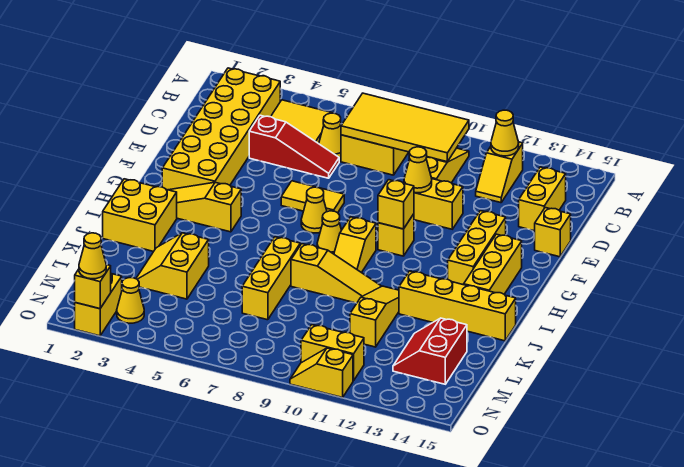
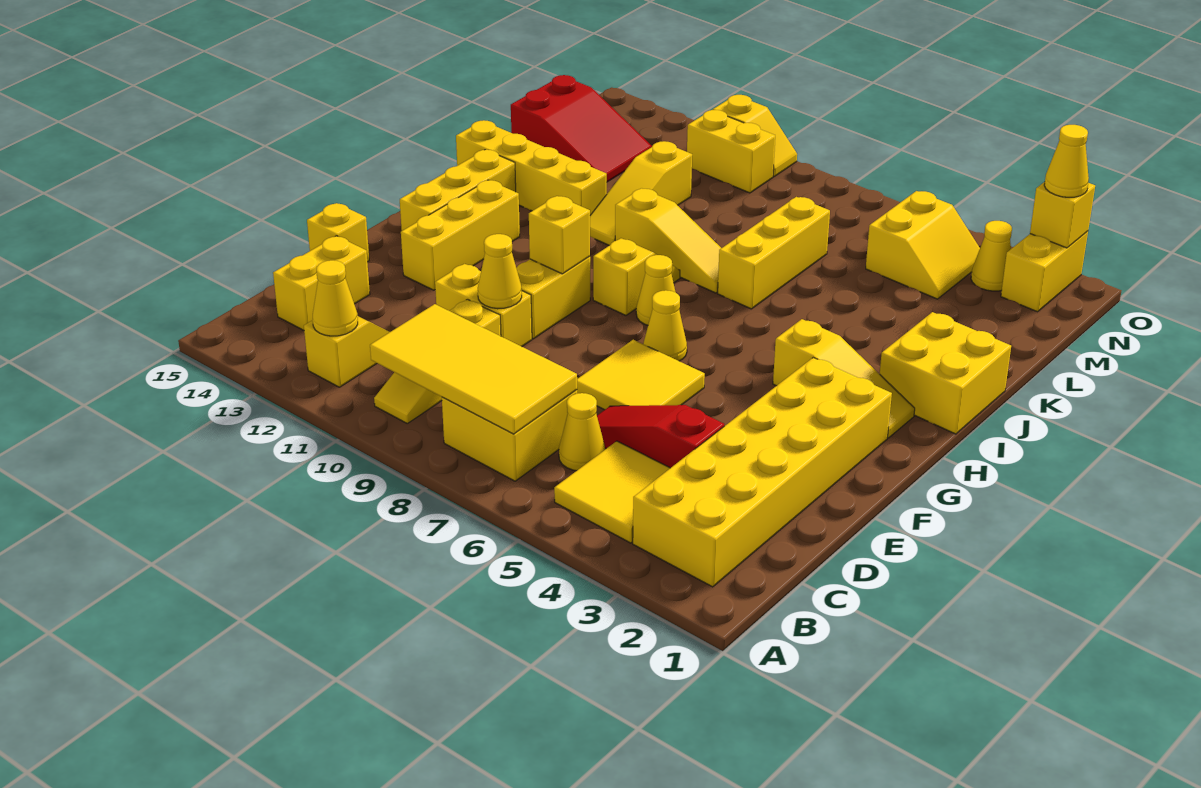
yellow tile F6:F7 level 1 -> yellow tile E6:F7 level 1
yellow brick G10 level 1 -> yellow brick F10:G10 level 1
yellow slope J8:J10 level 1 top 8 -> yellow slope J8:J10 level 1 top 10
yellow slope K3:L4 level 1 top 4 -> yellow slope M4:N5 level 1 top 5
red slope L13:M14 level 1 top 14 -> red slope L13:M15 level 1 top 15

